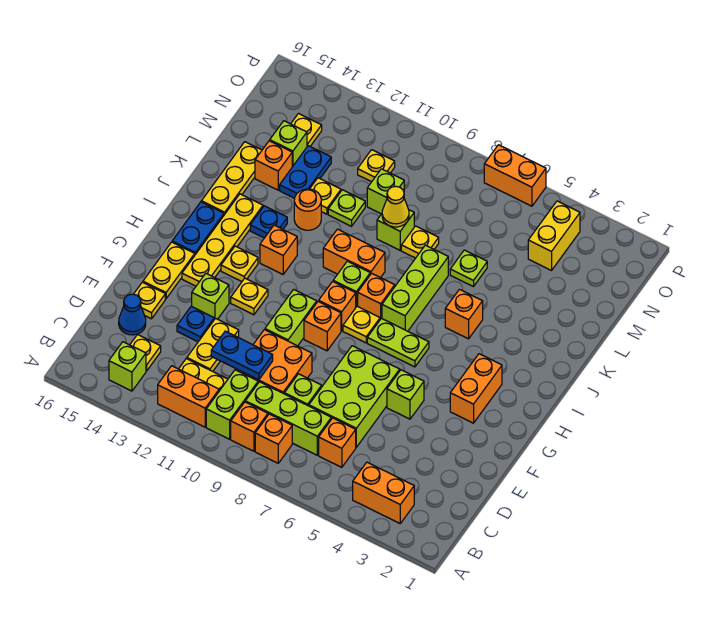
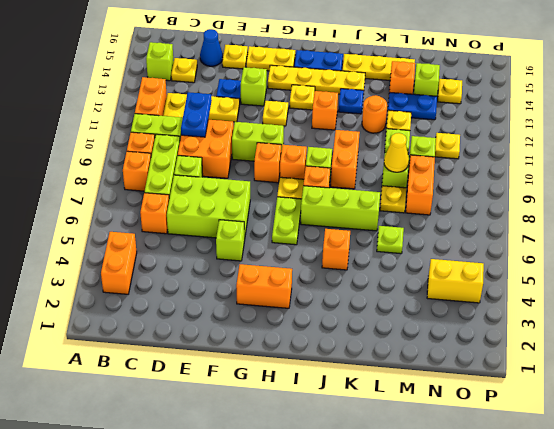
orange brick P6:P7 level 1 -> orange brick M8:M9 level 1

